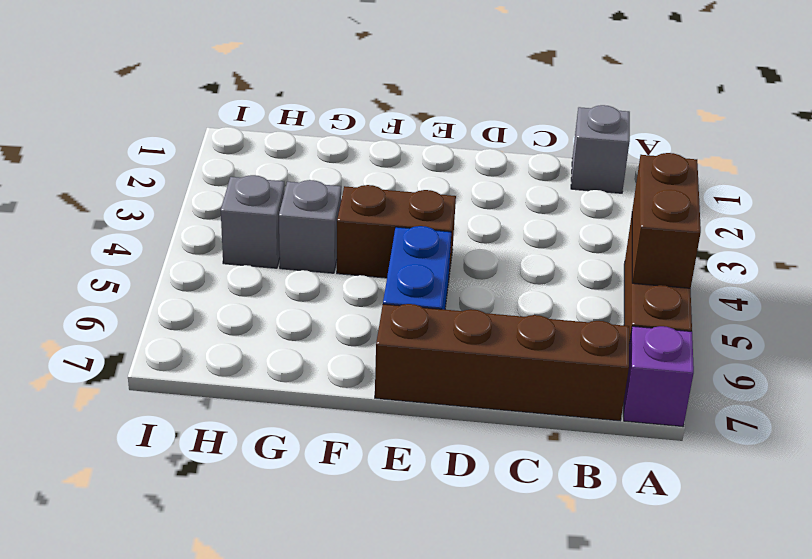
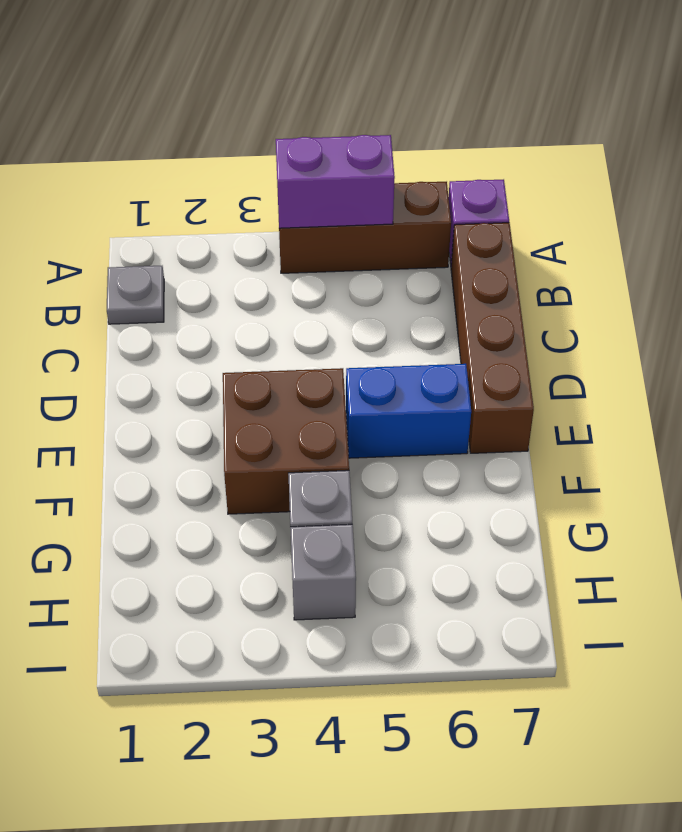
brown brick A4:A5 level 2 -> purple brick A4:A5 level 2
grey brick B1 level 1 -> grey plate B1 level 1
brown brick E4:F4 level 1 -> brown brick E3:F4 level 1

